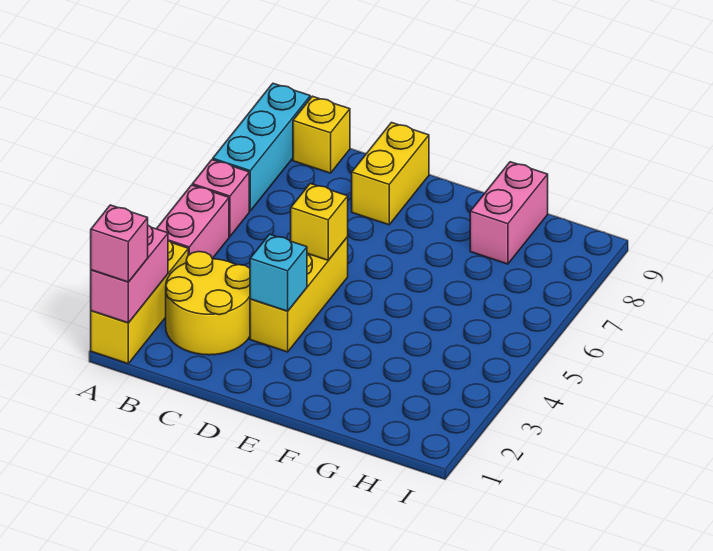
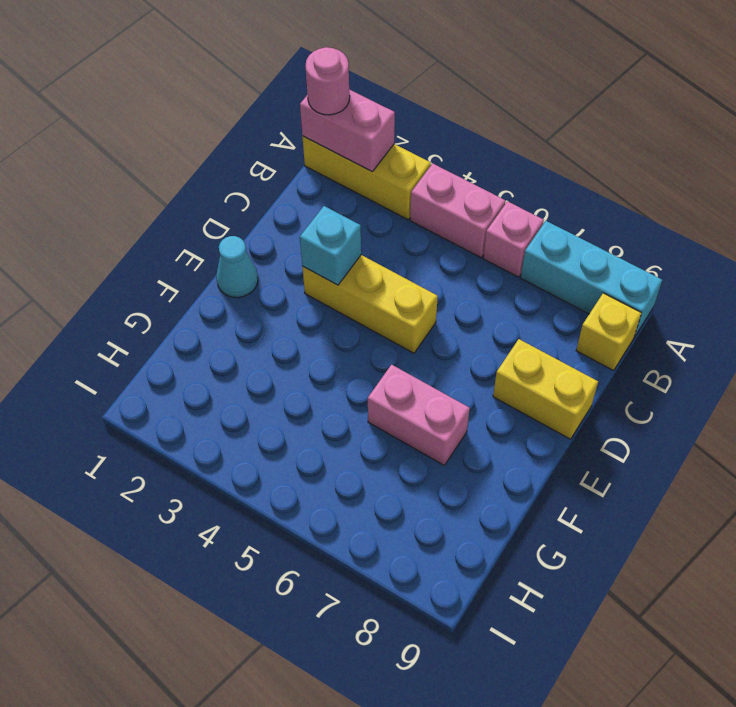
pink brick A1 level 3 -> pink round brick A1 level 3
yellow round brick B2:C3 level 1 -> none
yellow brick D5 level 2 -> none
none -> cyan cone E1 level 1
pink brick G8:G9 level 1 -> pink brick F6:F7 level 1

